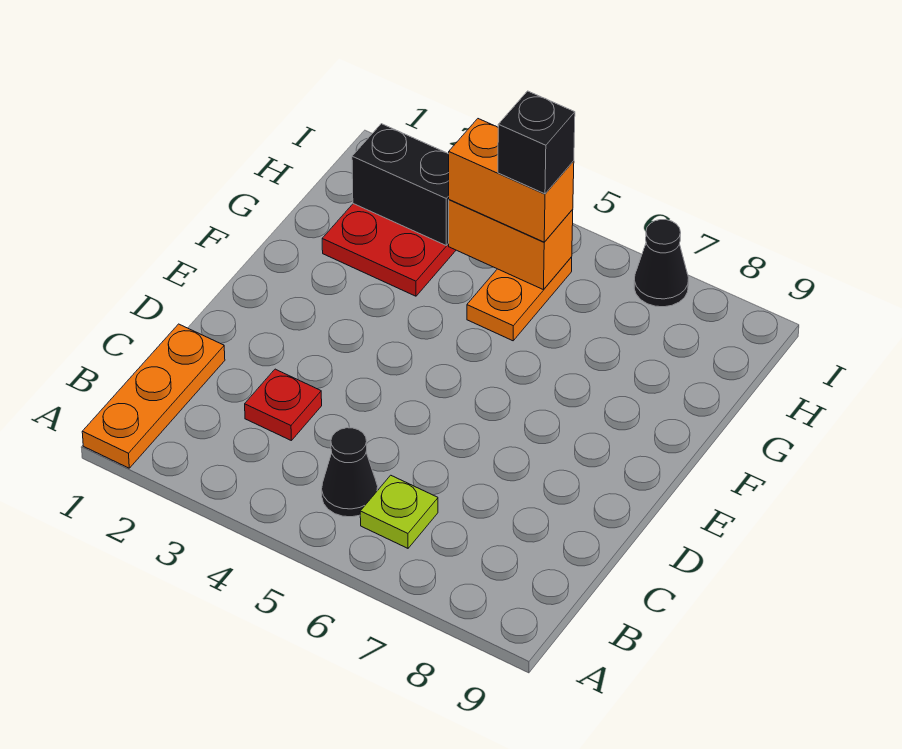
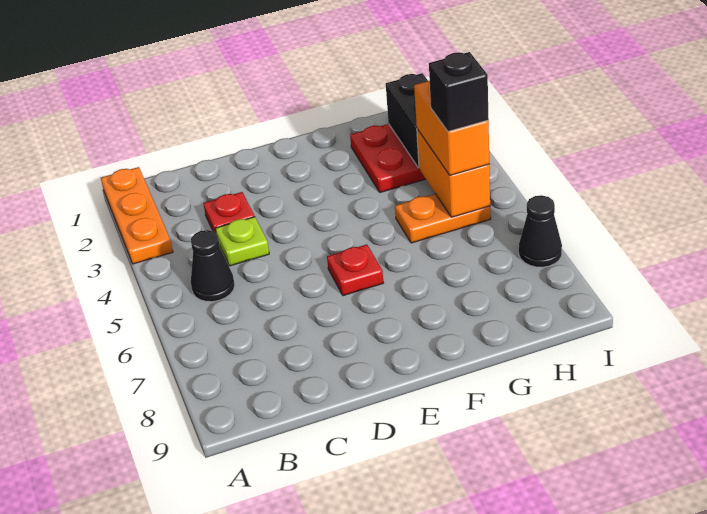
orange plate A1:C1 level 1 -> orange plate A1:A3 level 1
lime plate B6 level 1 -> lime plate C4 level 1
none -> red plate E6 level 1

